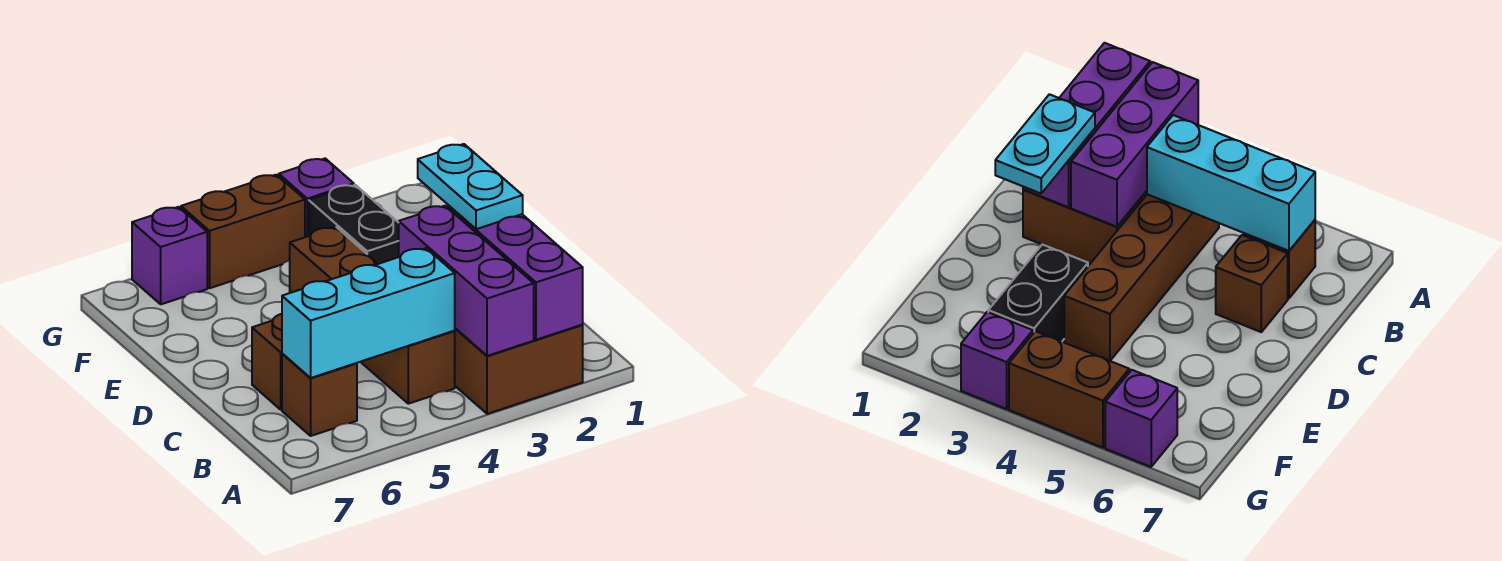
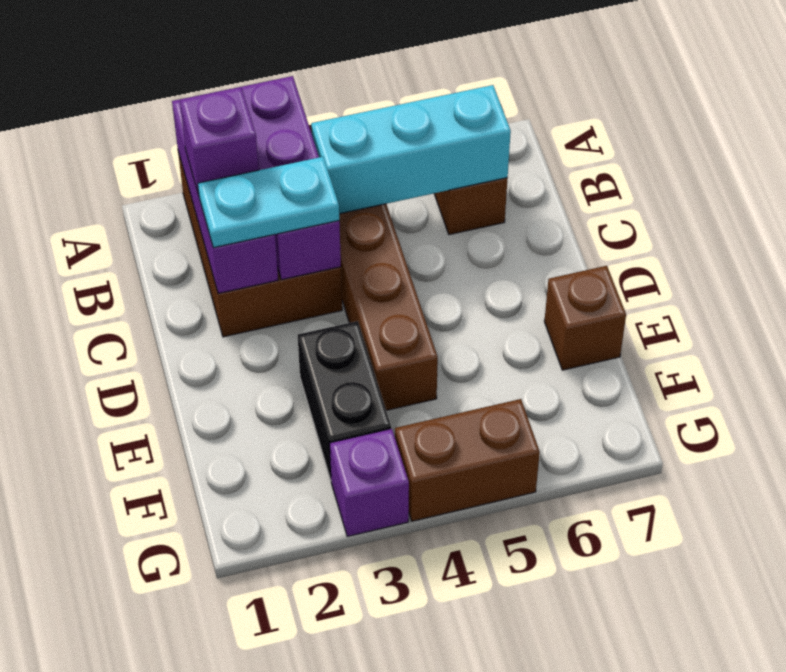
cyan plate C2:D2 level 3 -> cyan plate C2:C3 level 3
brown brick C6 level 1 -> brown brick E7 level 1
purple brick G6 level 1 -> purple brick B2 level 3

